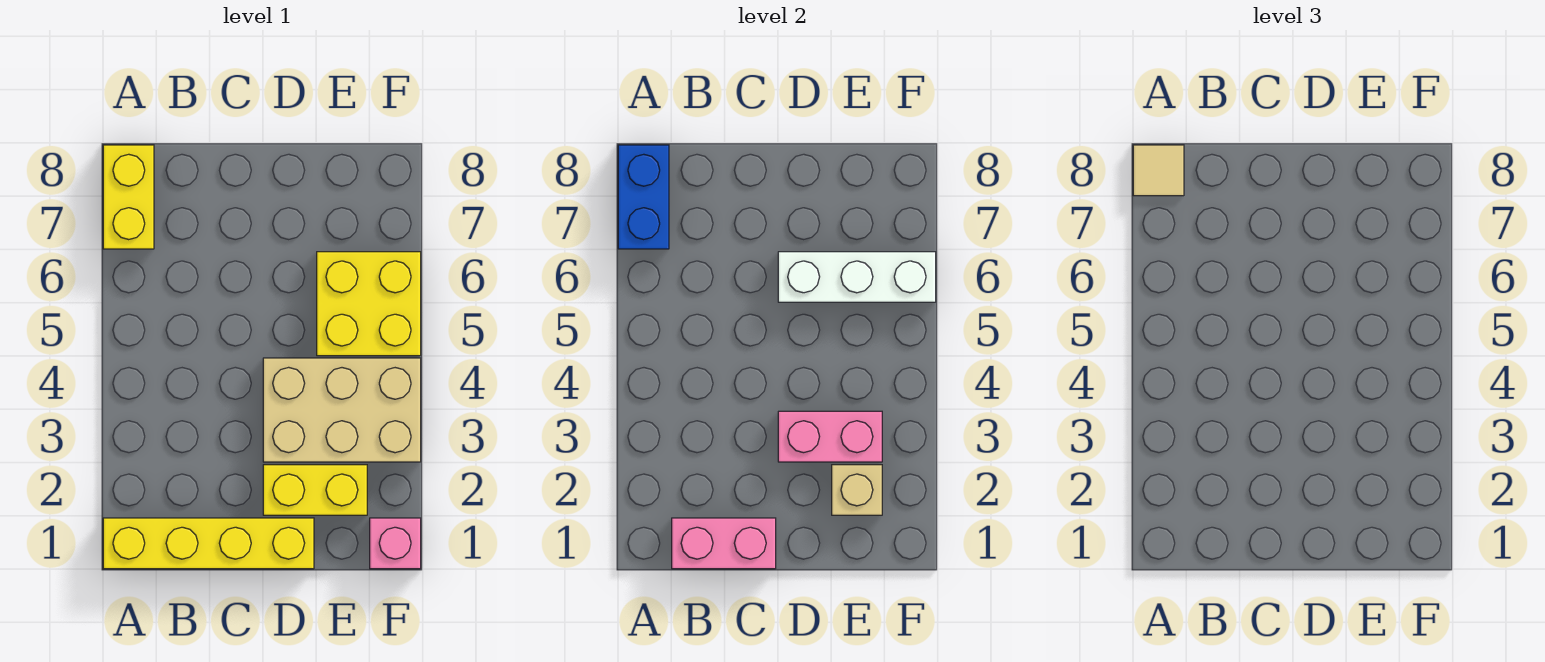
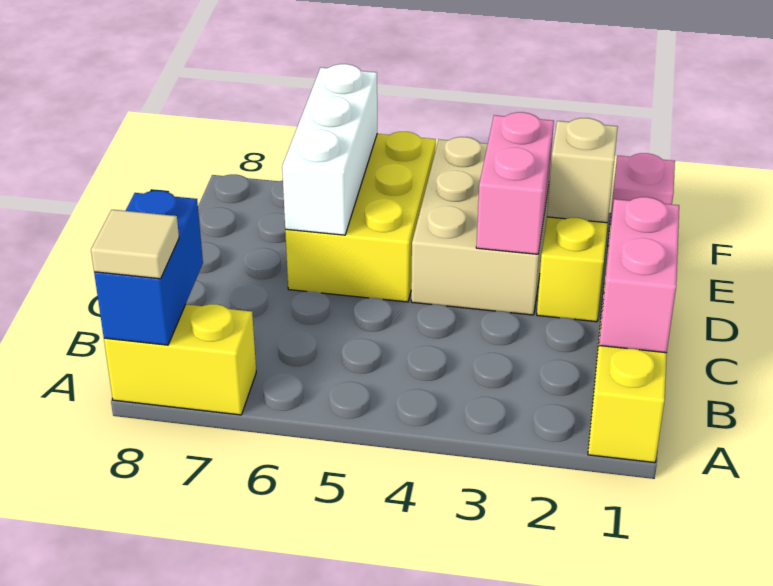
blue brick A7:A8 level 2 -> blue brick A8:B8 level 2
yellow brick E5:F6 level 1 -> yellow brick D5:F6 level 1

